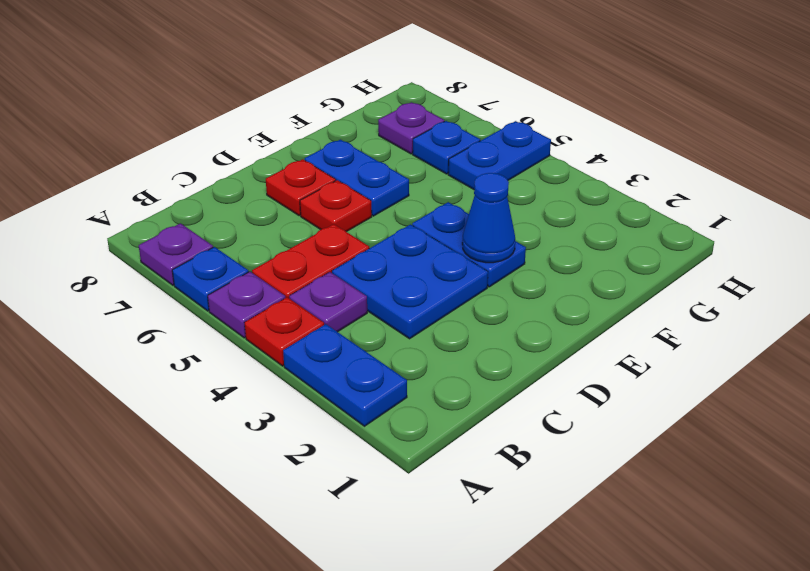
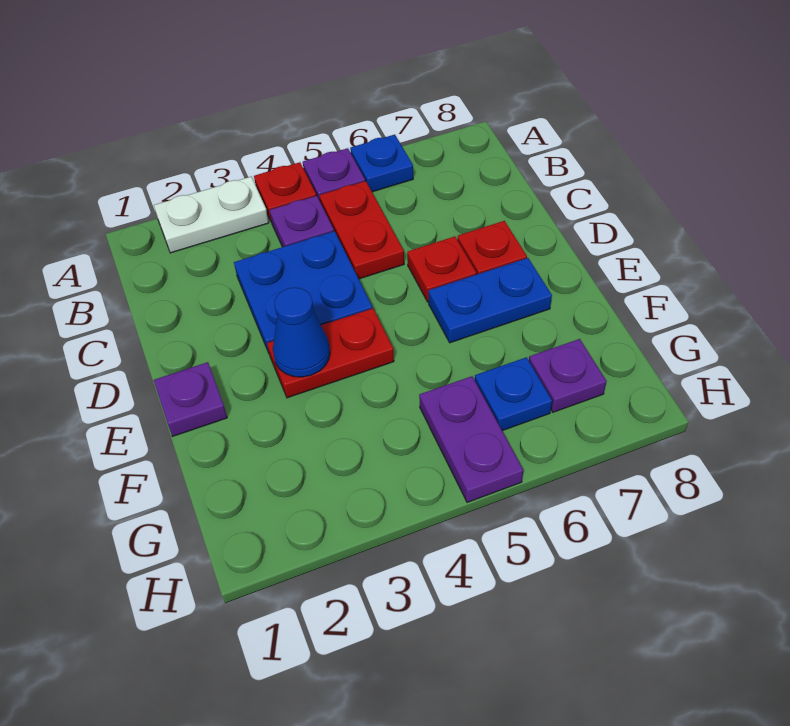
blue plate A2:A3 level 1 -> white plate A2:A3 level 1
purple plate A7 level 1 -> purple plate E1 level 1
blue plate E3:E4 level 1 -> red plate E3:E4 level 1
blue plate G5:H5 level 1 -> purple plate G5:H5 level 1

